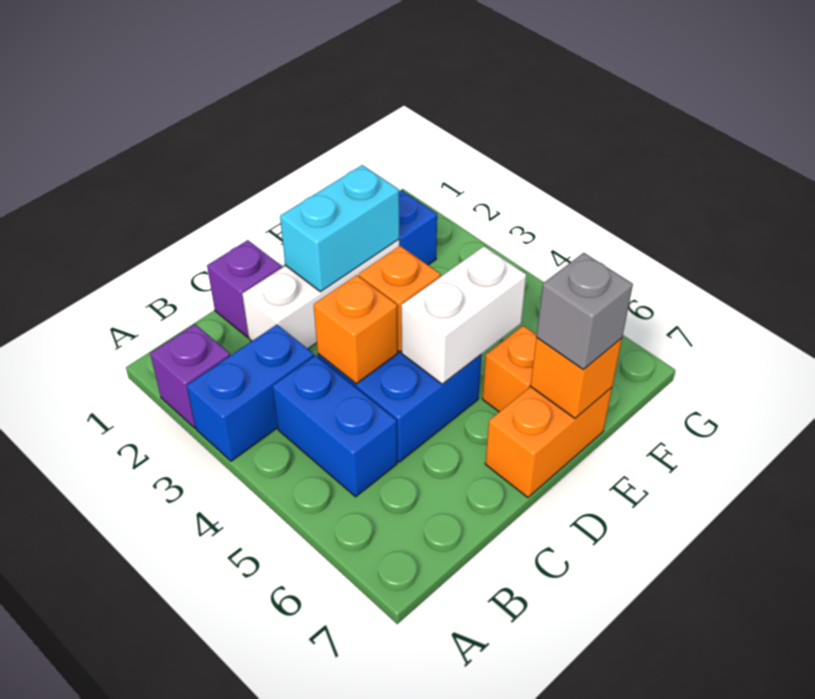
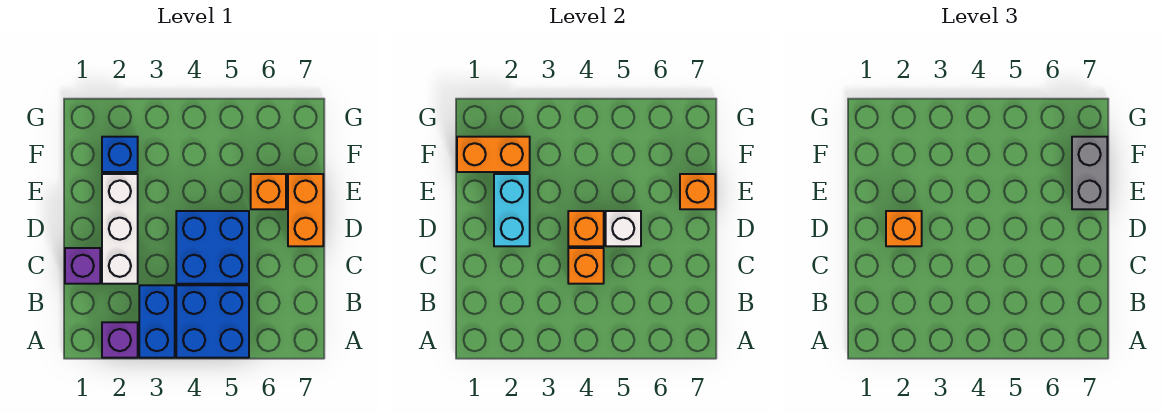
blue brick B4:B5 level 1 -> blue brick A4:B5 level 1
none -> orange brick D2 level 3
white brick D5:E5 level 2 -> white brick D5 level 2
grey brick E7 level 3 -> grey brick E7:F7 level 3
none -> orange brick F1:F2 level 2

